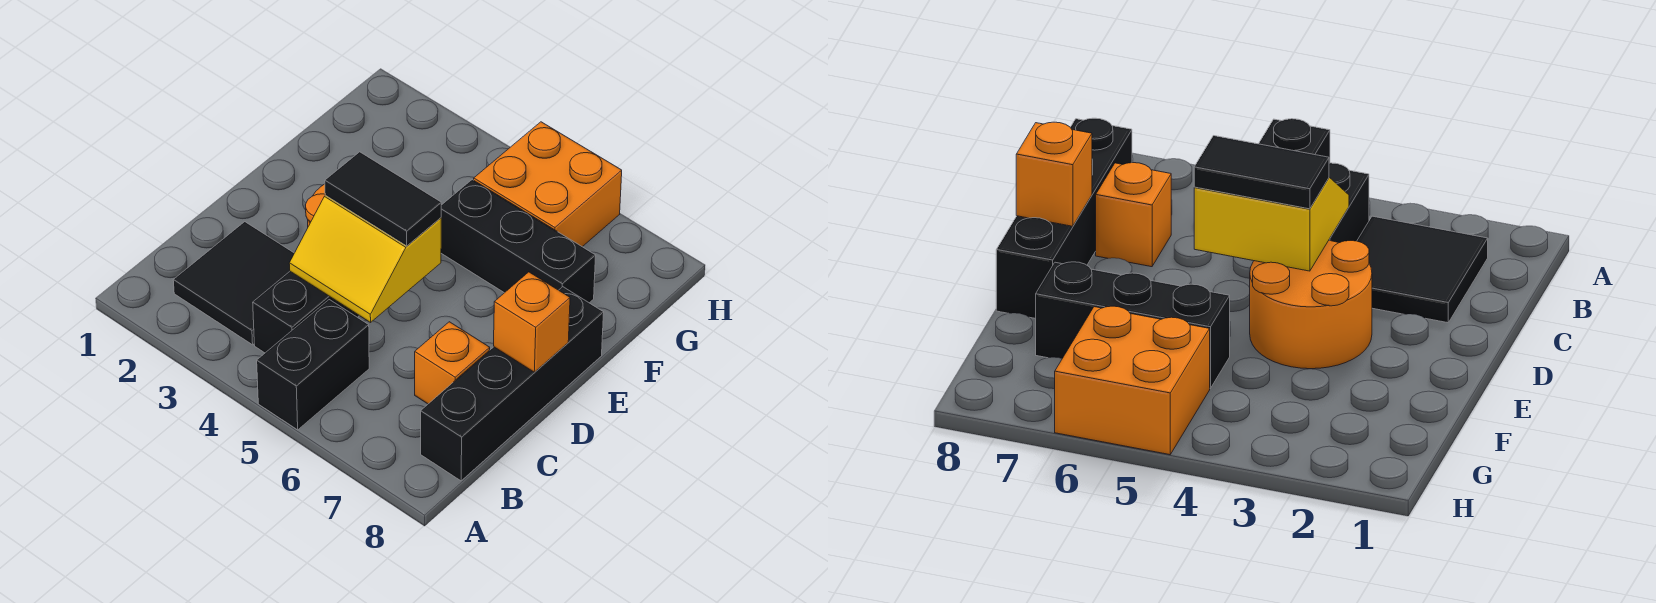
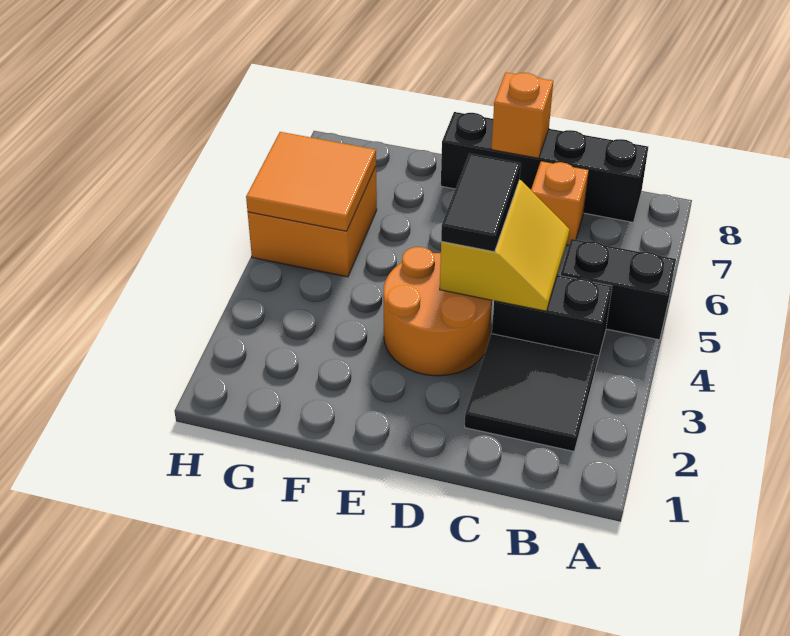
black brick F5:F7 level 1 -> none
none -> orange tile G5:H6 level 2

